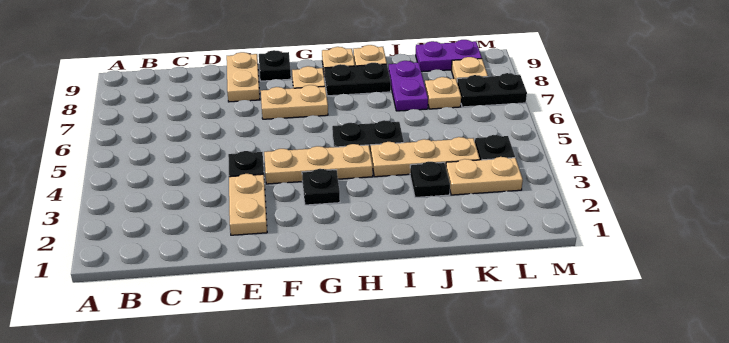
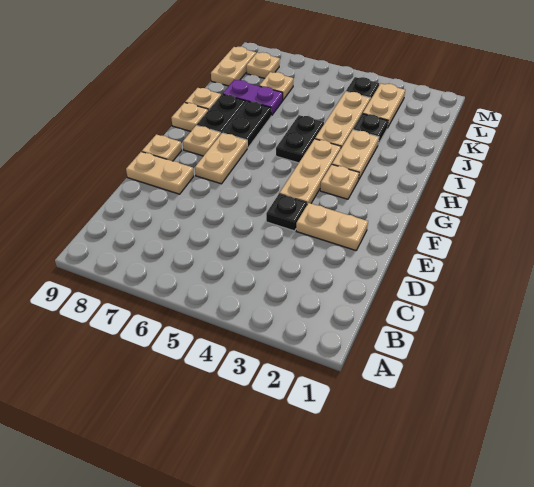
black plate F9 level 1 -> tan plate F9 level 1
black plate G3 level 1 -> tan plate G3 level 1
none -> tan plate H3:I3 level 1
purple plate K9:L9 level 1 -> tan plate K9:L9 level 1
black plate L7:M7 level 1 -> black plate H7:I7 level 1

